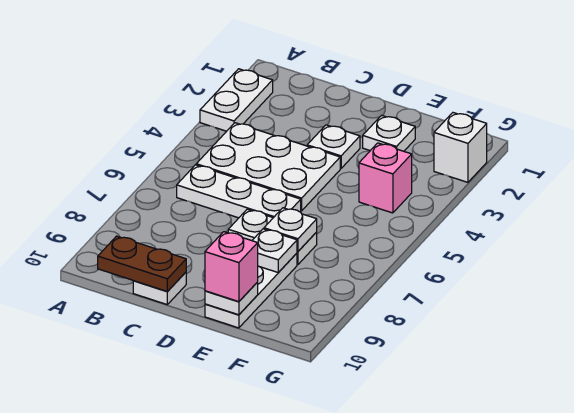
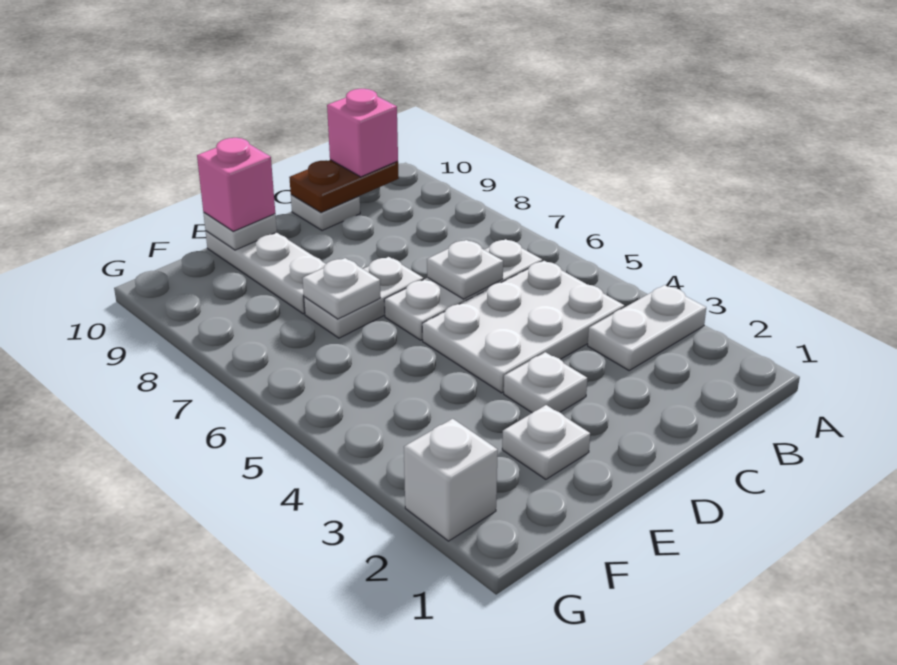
white plate A2:A3 level 1 -> white plate A3:B3 level 1
white plate E8 level 2 -> white plate C6 level 2
pink brick F4 level 1 -> pink brick B10 level 3

